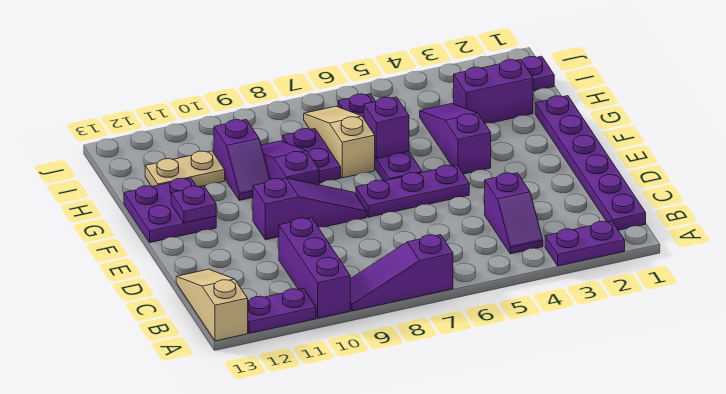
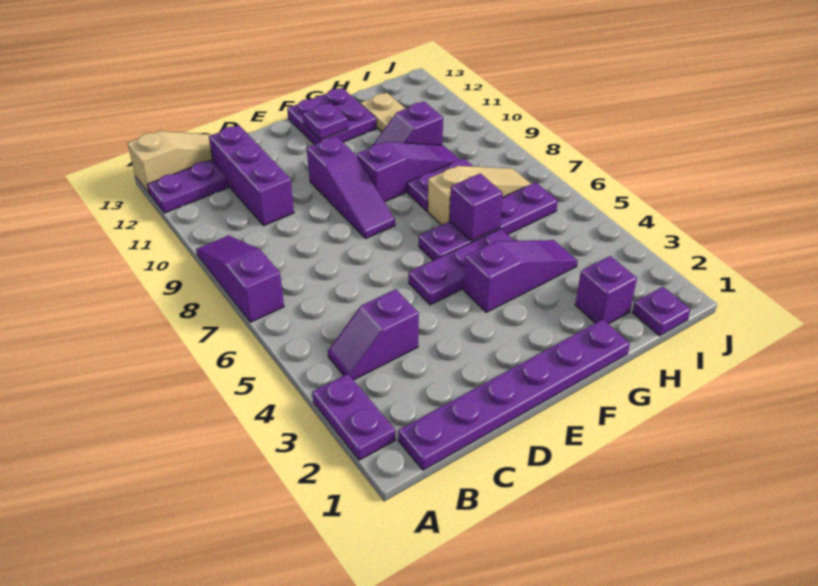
purple brick A10:C10 level 1 -> purple brick C10:C12 level 1
purple plate A11:A12 level 1 -> purple plate A12:B12 level 1
purple plate E5:E7 level 1 -> purple plate E5:G5 level 1
purple brick H2:H3 level 1 -> purple brick H2 level 1

